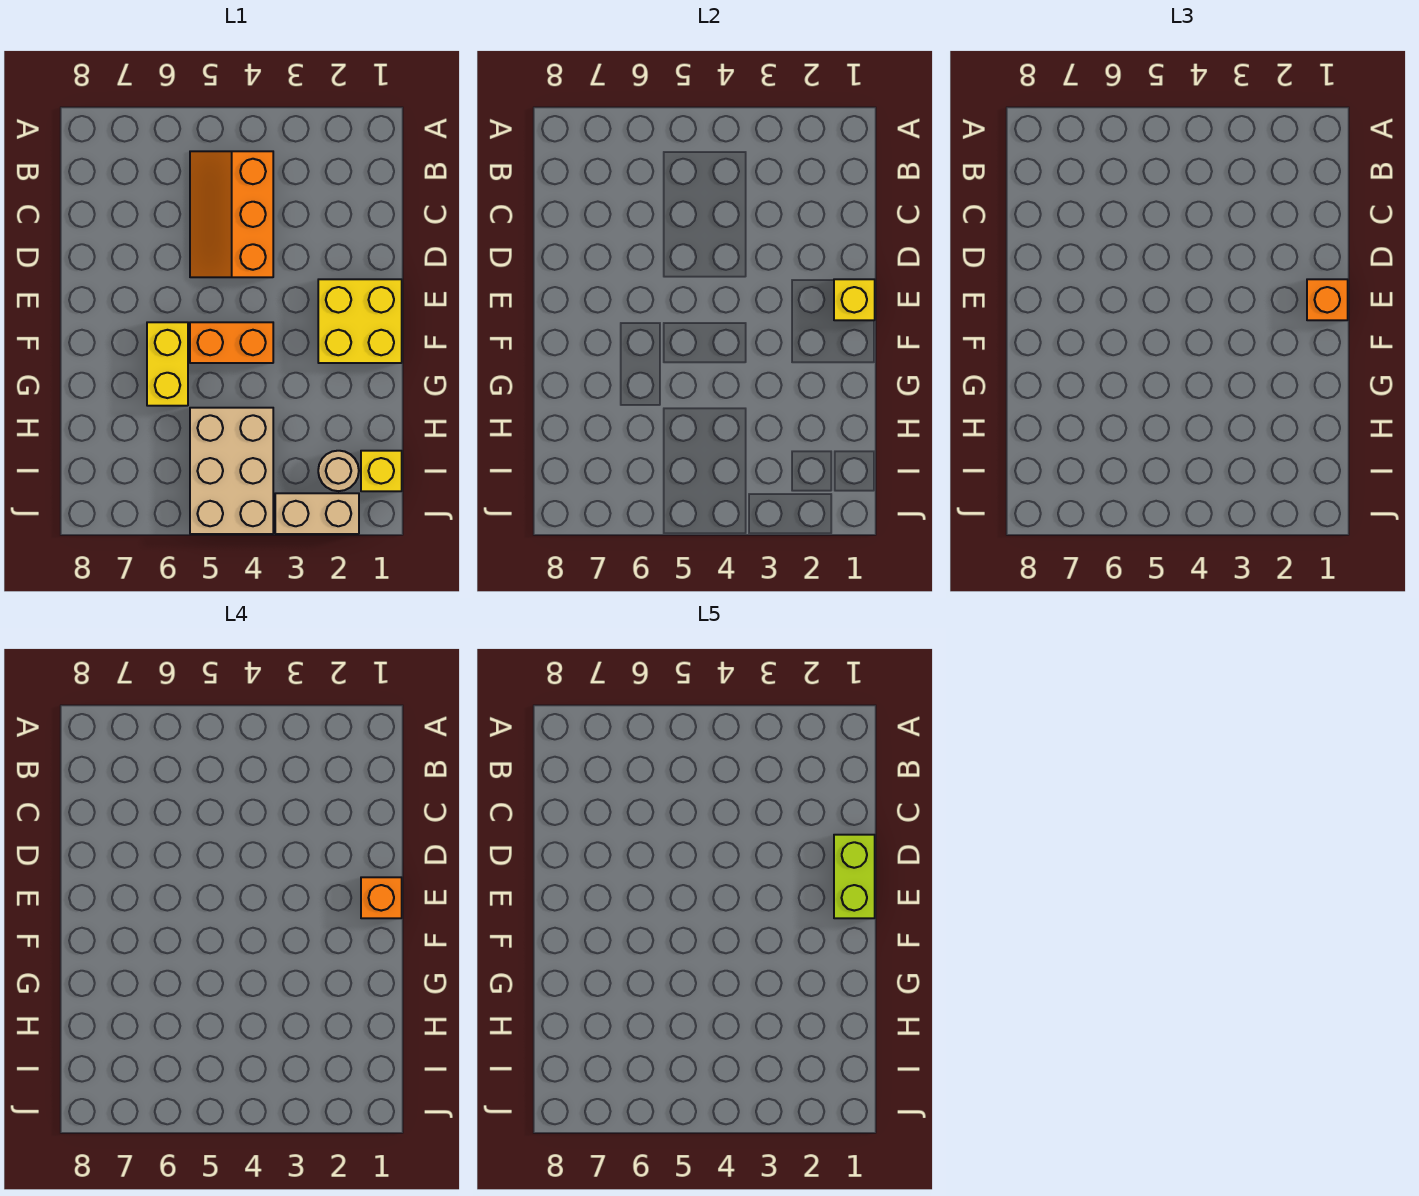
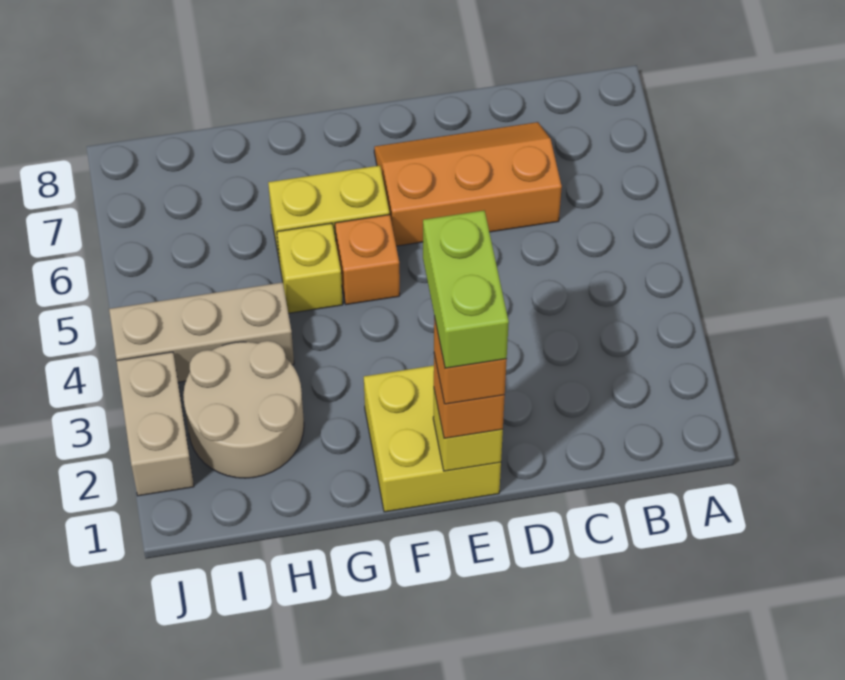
orange slope B4:D5 level 1 top 4 -> orange slope C6:E7 level 1 top 6
lime brick D1:E1 level 5 -> lime brick E1:E2 level 5
orange brick F4:F5 level 1 -> orange brick F5 level 1
tan brick H4:J5 level 1 -> tan brick H4:J4 level 1
yellow brick I1 level 1 -> yellow brick G5 level 1
tan round brick I2 level 1 -> tan round brick H2:I3 level 1

